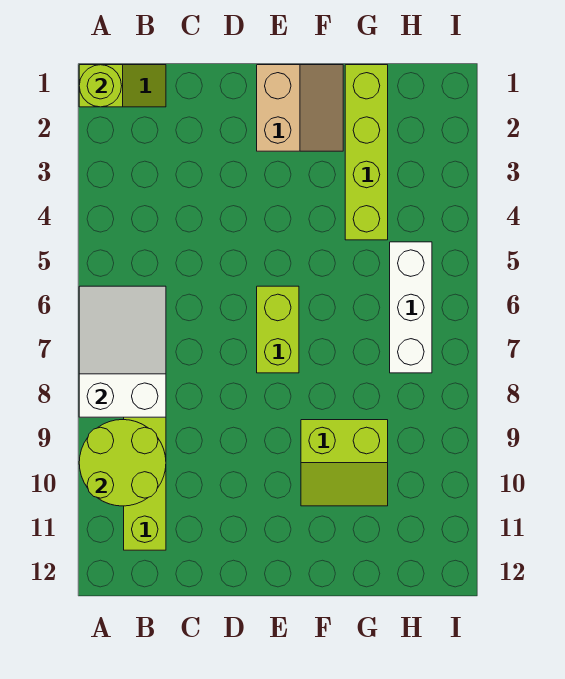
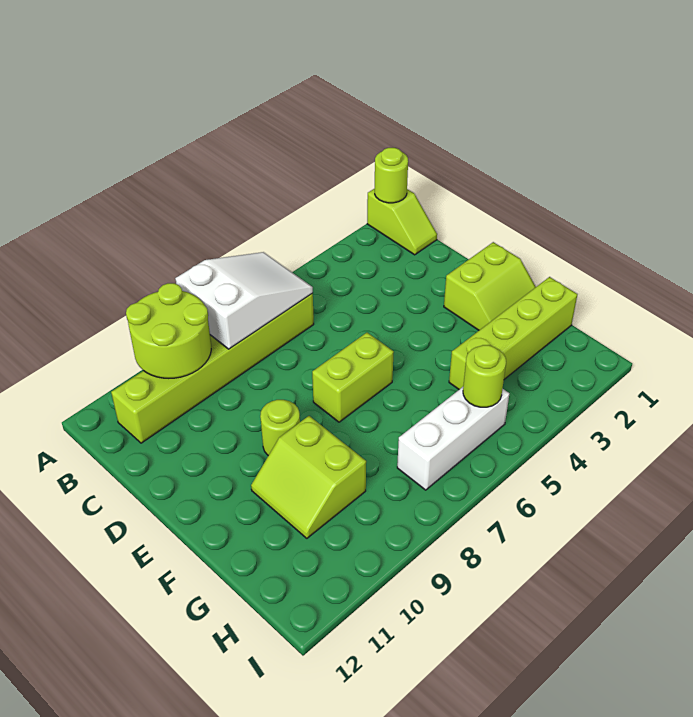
tan slope E1:F2 level 1 top E -> lime slope E1:F2 level 1 top E
none -> lime round brick E9 level 1
none -> lime round brick H5 level 2

